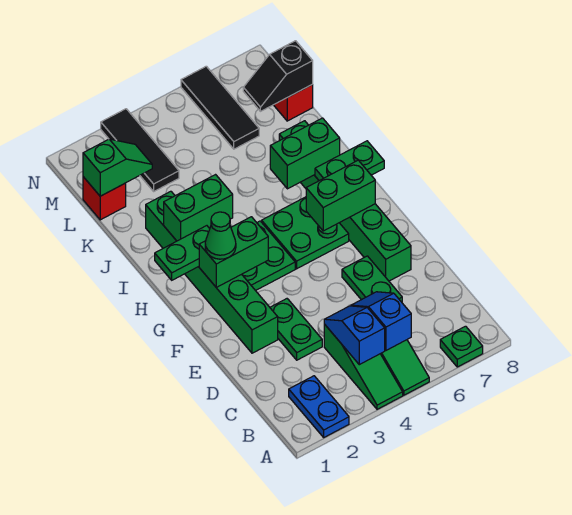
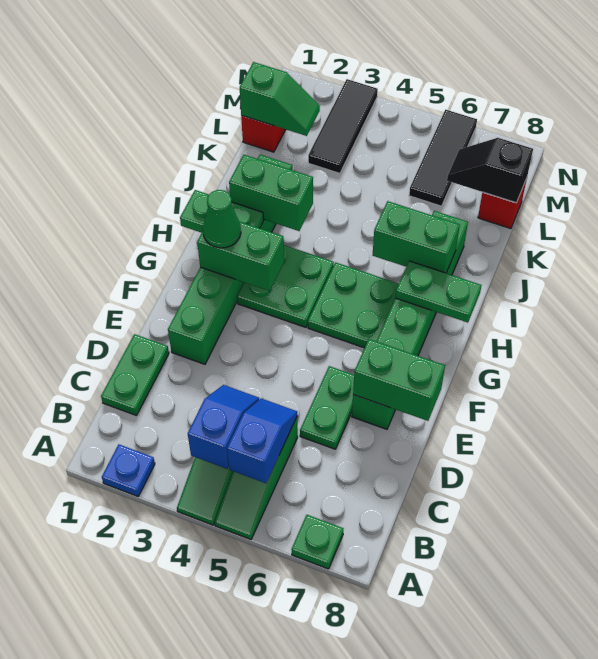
blue plate A2:B2 level 1 -> blue plate A2 level 1
green plate D3:E3 level 1 -> green plate C1:D1 level 1
green brick G6:G7 level 2 -> green brick E7:E8 level 2

